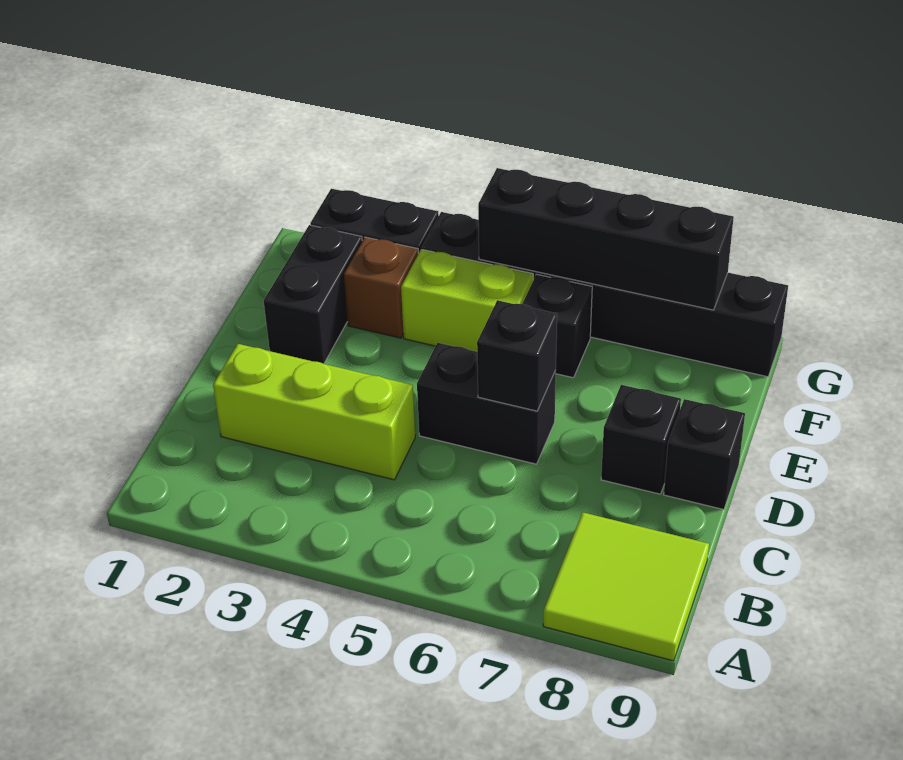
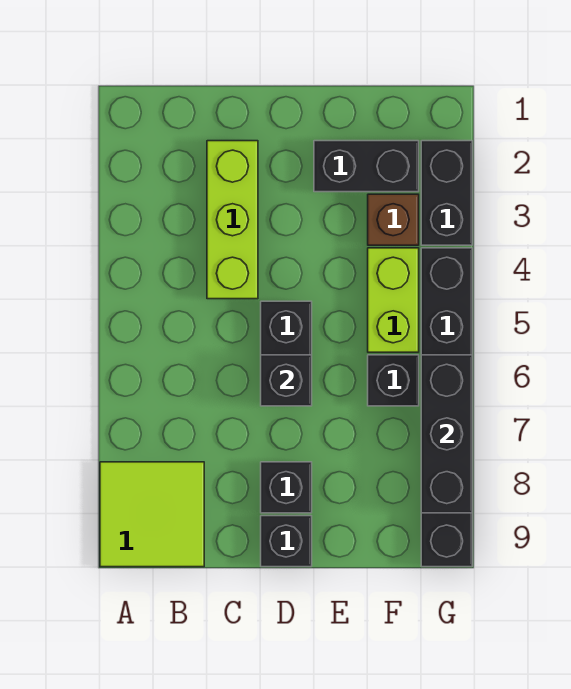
black brick G5:G8 level 2 -> black brick G6:G8 level 2

